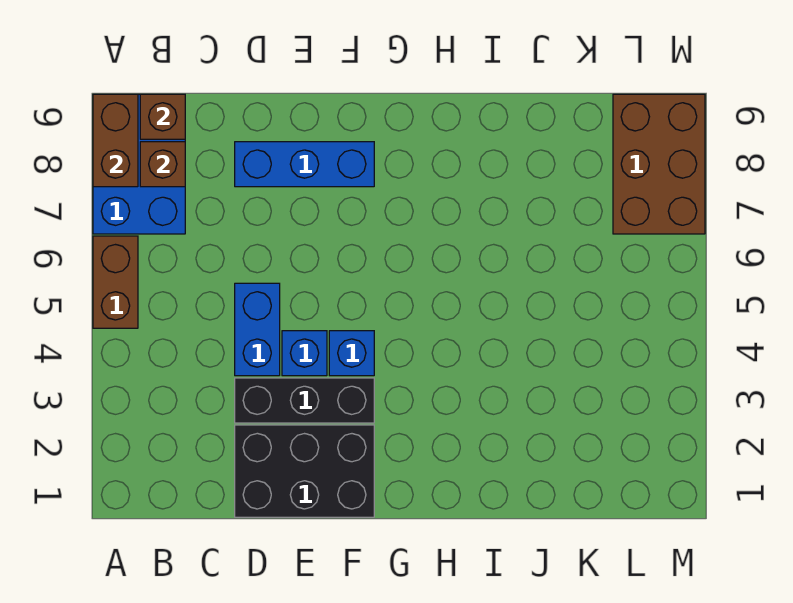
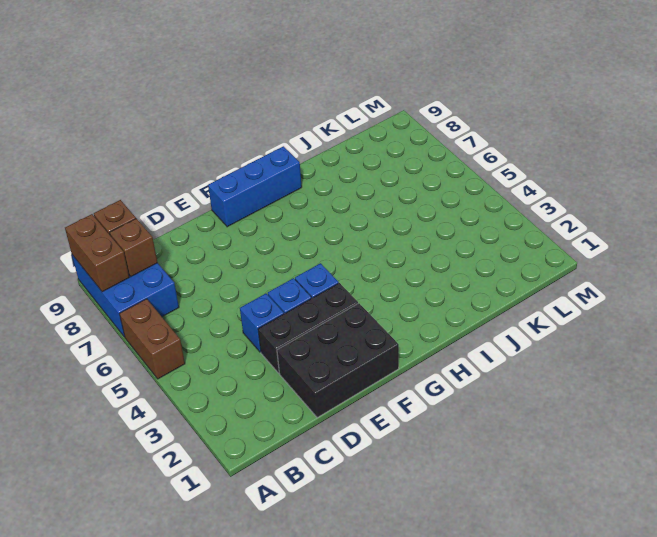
blue brick D4:D5 level 1 -> blue brick D4 level 1
blue brick D8:F8 level 1 -> blue brick F9:H9 level 1
brown brick L7:M9 level 1 -> none

